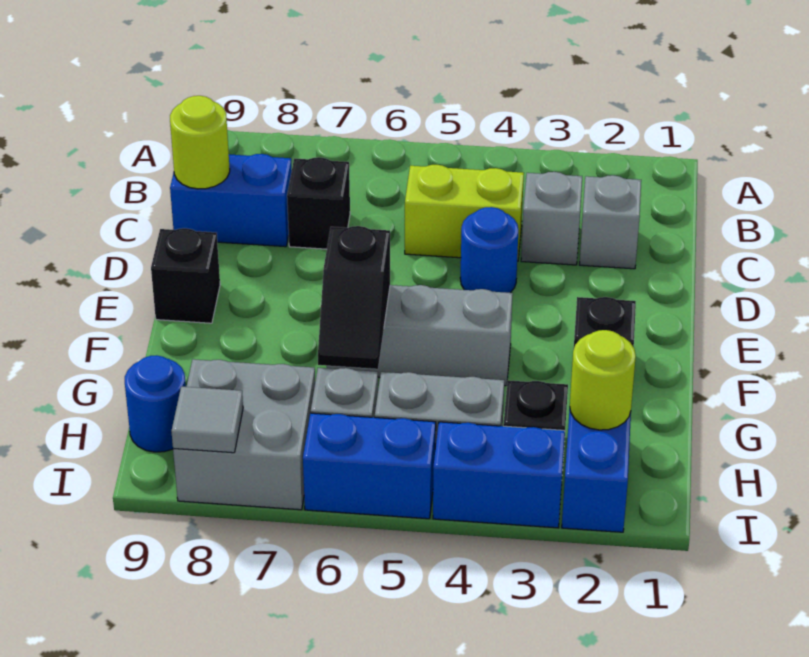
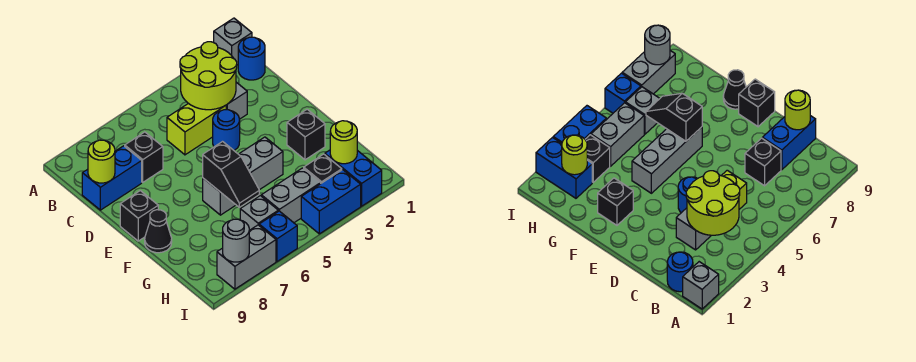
none -> lime round brick B3:C4 level 2
grey brick C2 level 1 -> grey brick A1 level 1
none -> black cone F9 level 1
grey brick H7:I8 level 1 -> grey brick I7:I8 level 1
blue round brick H9 level 1 -> blue round brick B1 level 1
blue brick I5:I6 level 1 -> blue brick I6 level 1
grey tile I8 level 2 -> grey round brick I8 level 2

